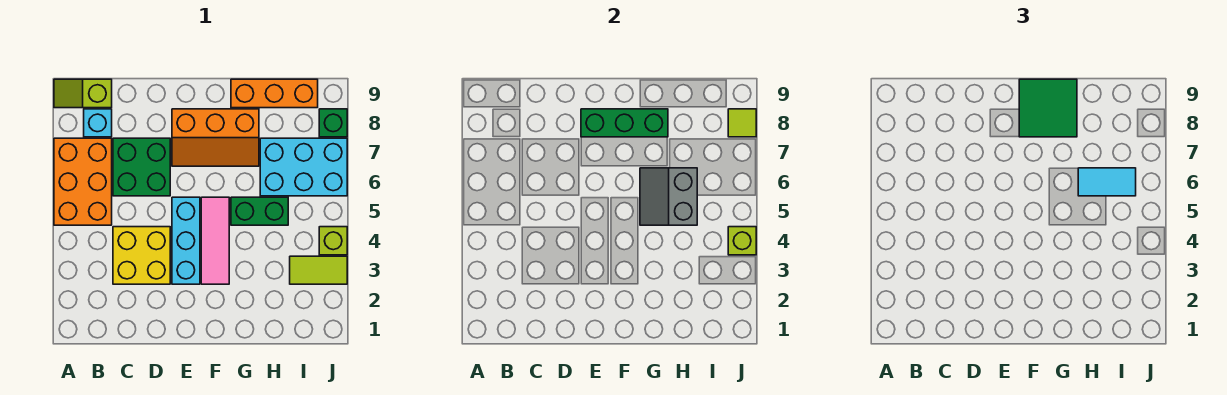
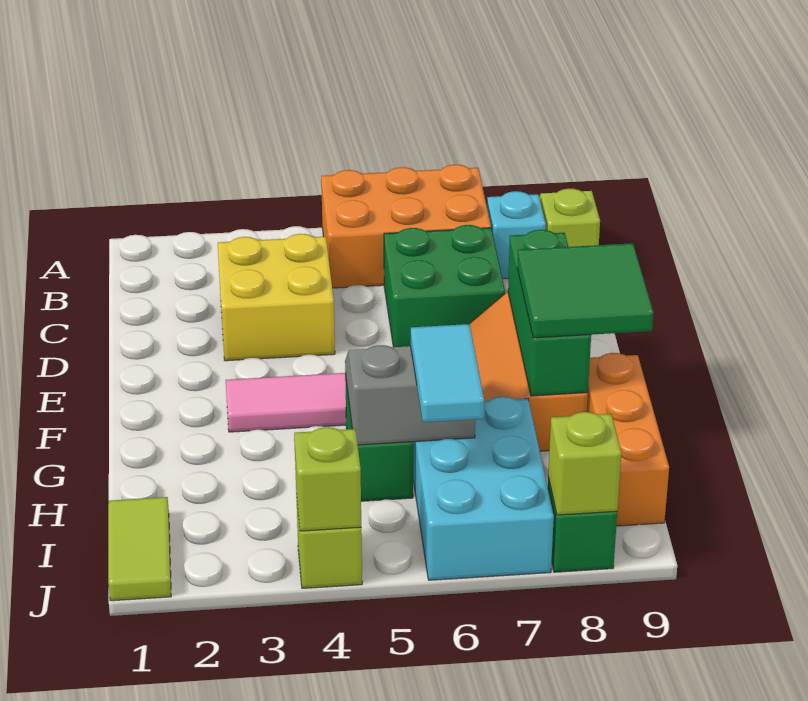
cyan brick E3:E5 level 1 -> none
lime tile I3:J3 level 1 -> lime tile I1:J1 level 1
lime tile J8 level 2 -> lime brick J8 level 2

